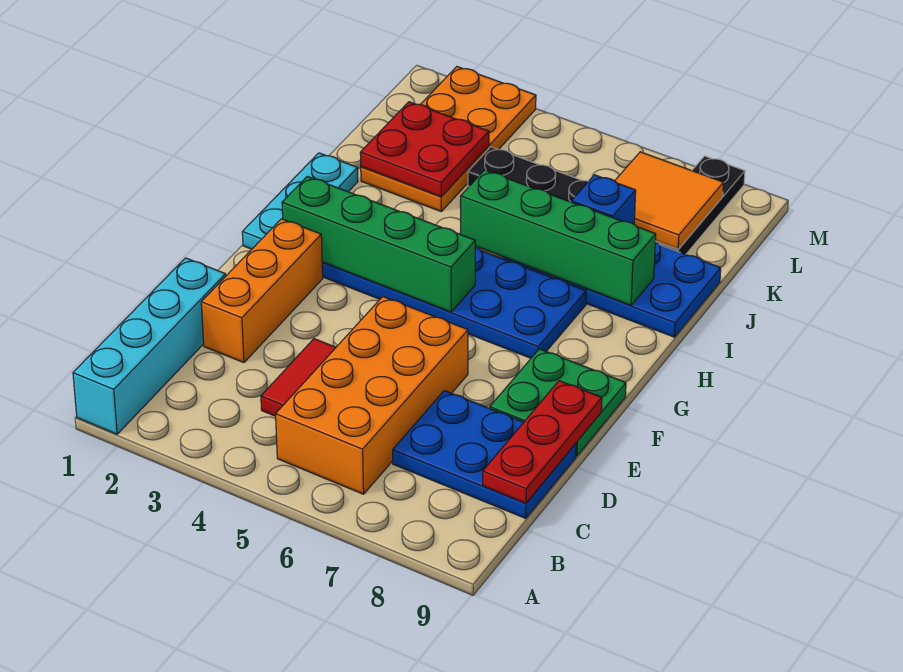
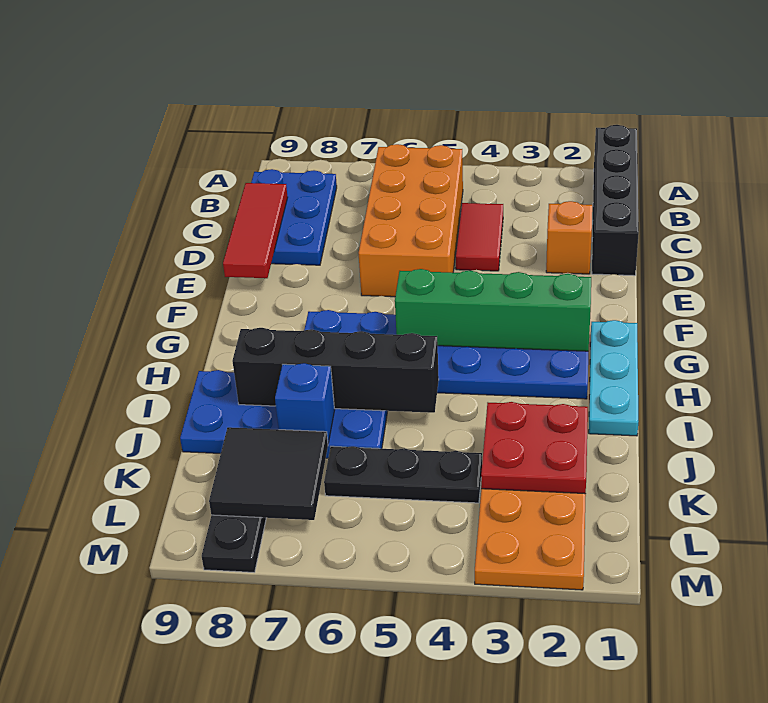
cyan brick A1:D1 level 1 -> black brick A1:D1 level 1
blue plate C7:D9 level 1 -> blue plate B8:D9 level 1
red plate C9:E9 level 2 -> red tile C9:E9 level 2
orange brick D2:F2 level 1 -> orange brick D2 level 1
green plate E8:F9 level 1 -> none
green brick I5:I8 level 2 -> black brick I5:I8 level 2
orange tile K7:L8 level 2 -> black tile K7:L8 level 2

